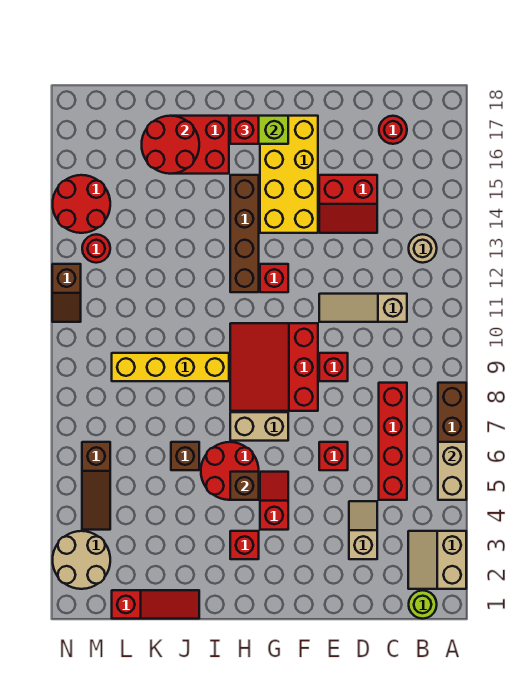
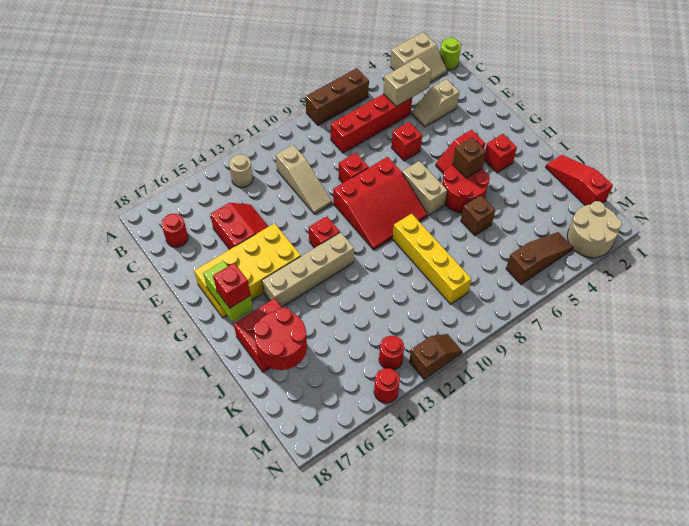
tan brick A5:A6 level 2 -> tan brick C4:C5 level 2
brown brick H12:H15 level 1 -> tan brick H12:H15 level 1
red round brick M14:N15 level 1 -> red round brick N14 level 1

